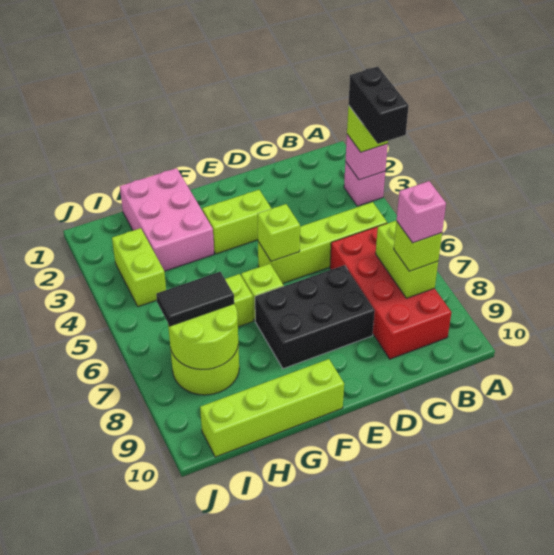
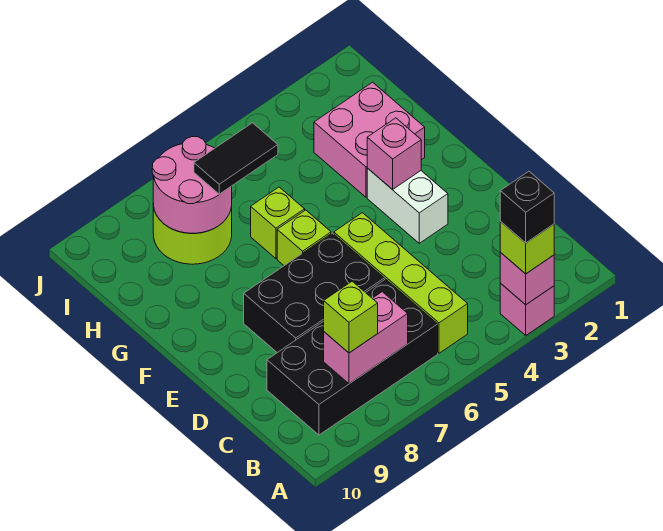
black brick A3:A4 level 4 -> black brick A3 level 4
red brick B6:C9 level 1 -> black brick B6:C9 level 1
lime brick B7:B8 level 2 -> pink brick B7:B8 level 2
pink brick B8 level 4 -> pink brick F3 level 2
black brick D7:F8 level 1 -> black brick D6:E8 level 1
lime brick E3:F3 level 1 -> white brick E3:F3 level 1
lime brick E5 level 2 -> none
lime brick F10:I10 level 1 -> none
pink brick G1:H3 level 1 -> pink brick G2:H3 level 1
lime round brick H7:I8 level 2 -> pink round brick H7:I8 level 2
black tile H7:I7 level 3 -> black tile H6:H7 level 3
lime brick I3:I4 level 1 -> none

